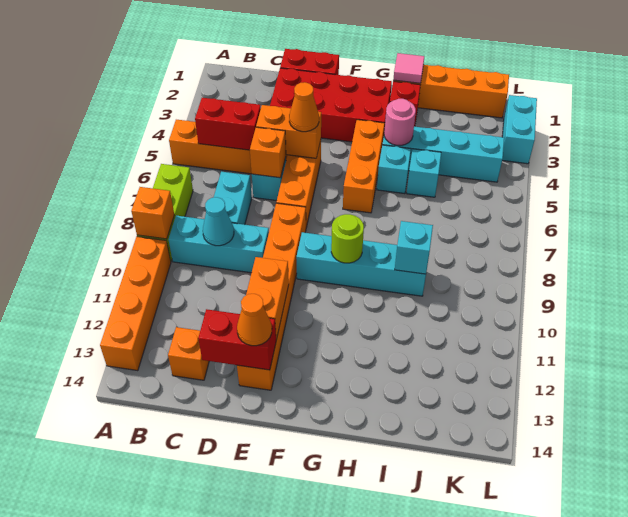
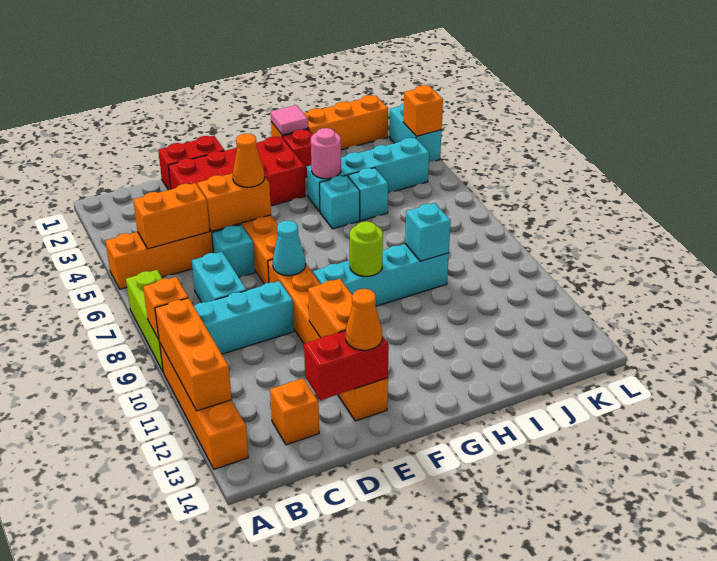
red brick B5:C5 level 2 -> orange brick B5:C5 level 2
cyan cone C9 level 2 -> cyan cone E8 level 2
orange brick D6 level 2 -> orange brick L3 level 2
orange brick G4:G6 level 1 -> orange brick A10:A12 level 2

